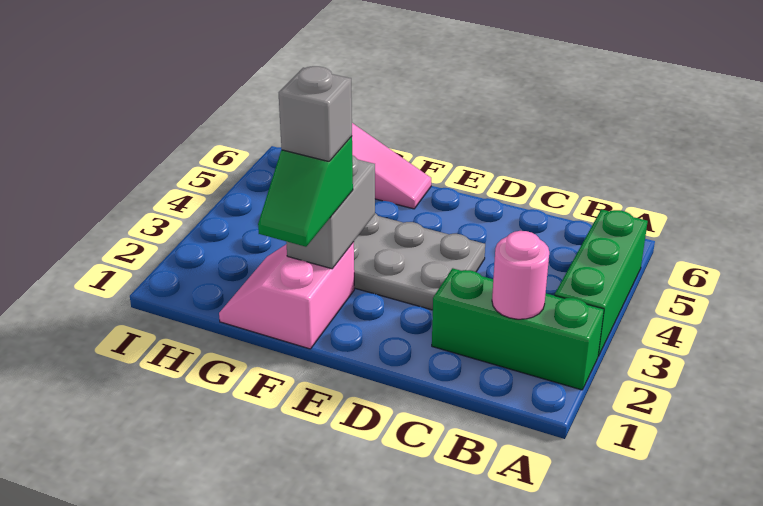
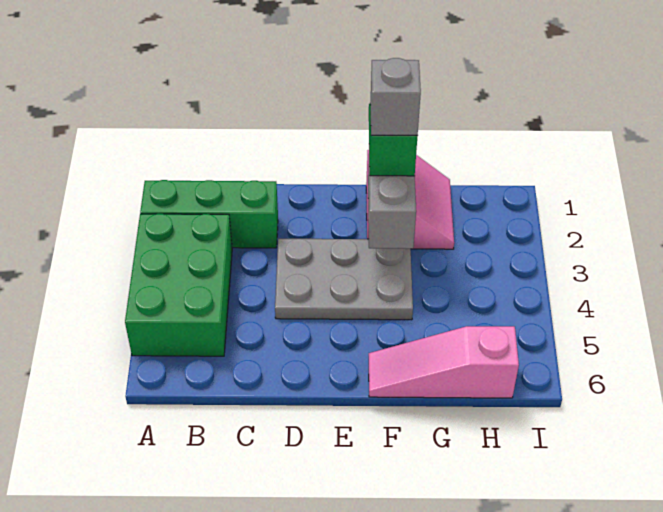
green brick A3:A5 level 1 -> green brick A3:B5 level 1
pink round brick B2 level 2 -> none

